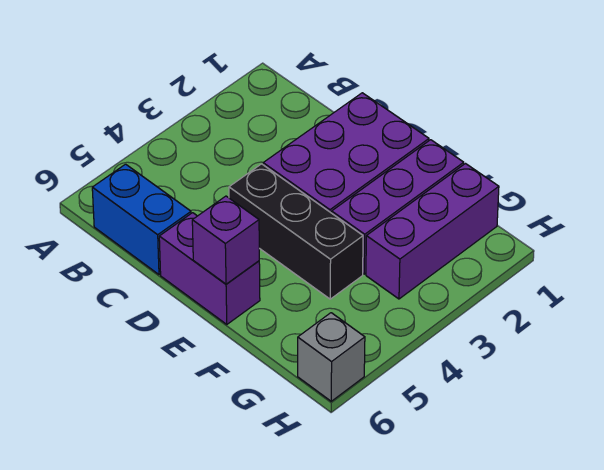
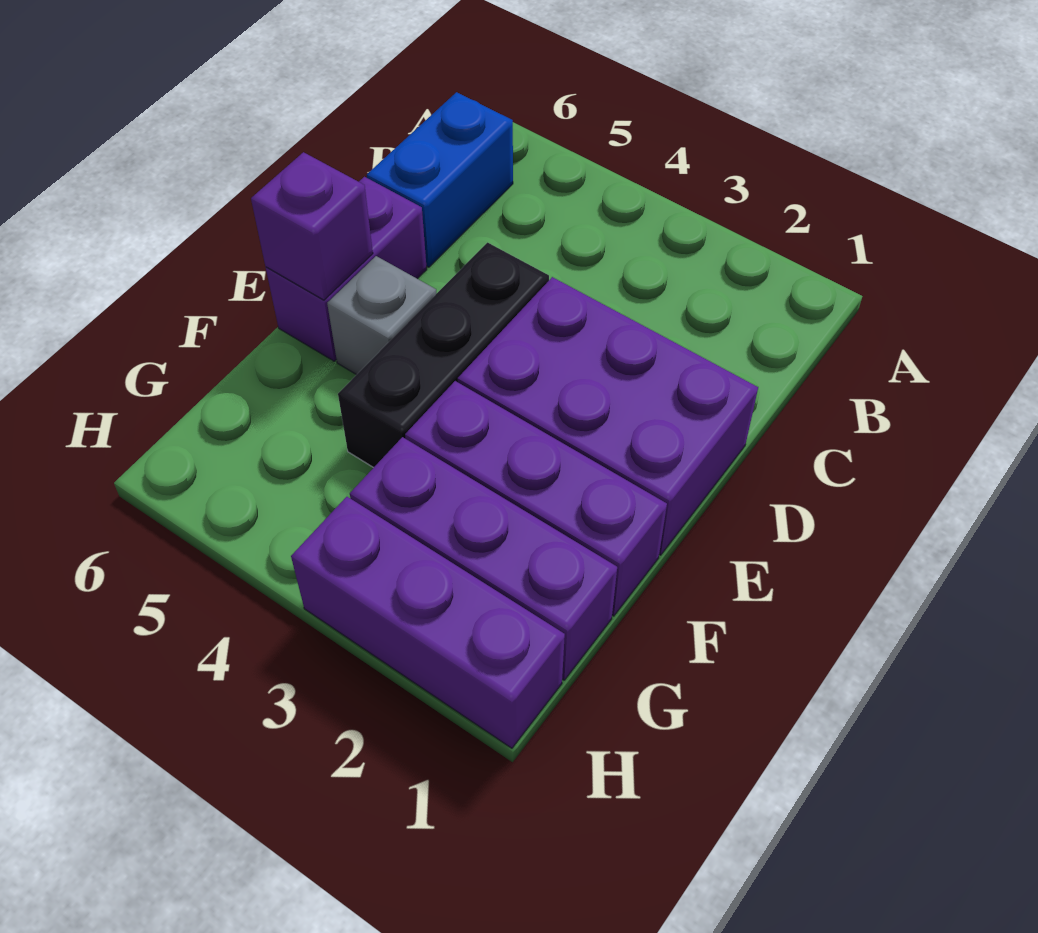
none -> purple brick H1:H3 level 1
grey brick H6 level 1 -> grey brick E5 level 1

